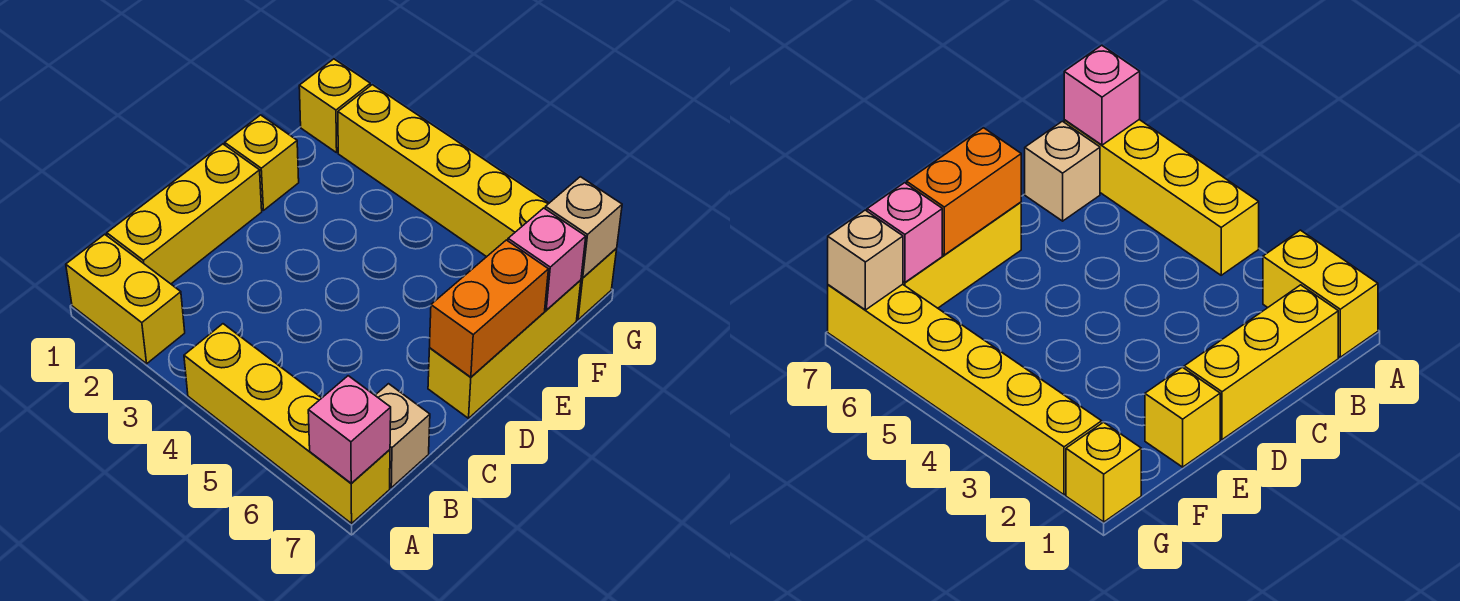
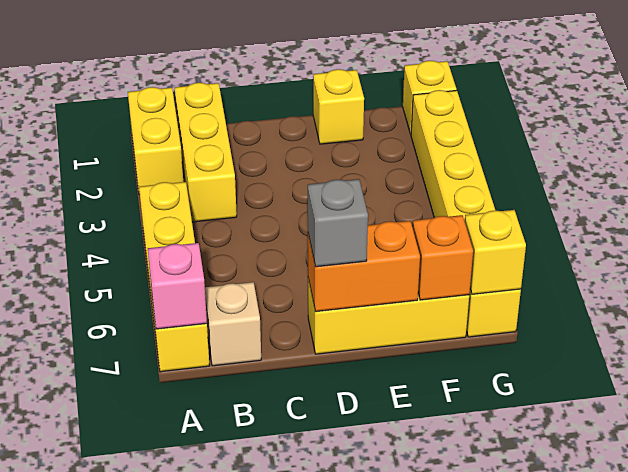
yellow brick B1:D1 level 1 -> yellow brick B1:B3 level 1
none -> grey brick D7 level 3
pink brick F7 level 2 -> orange brick F7 level 2
tan brick G7 level 2 -> yellow brick G7 level 2

